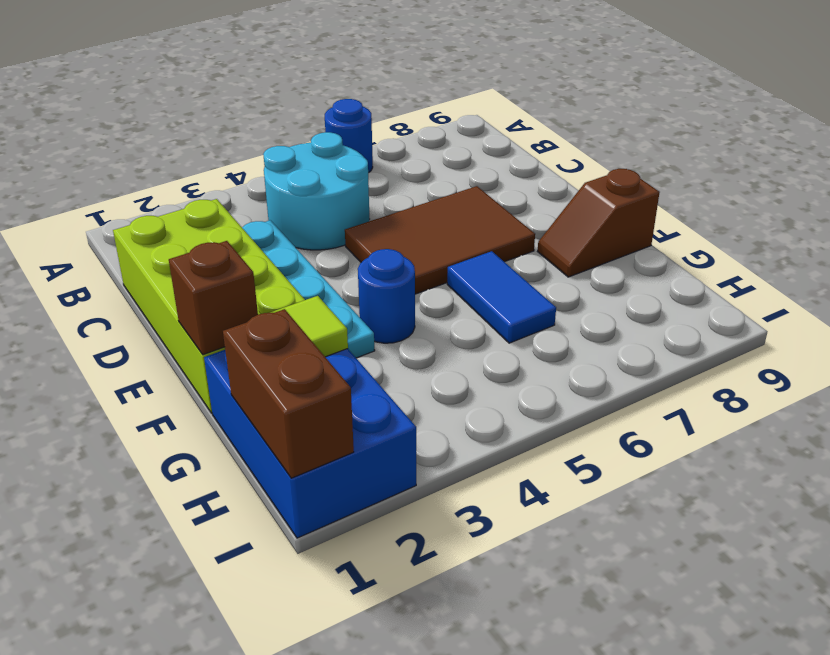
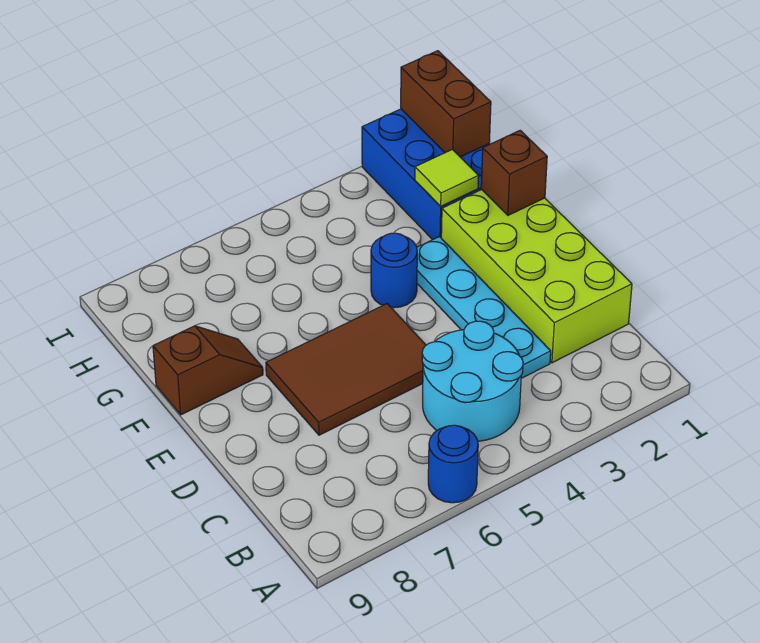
blue tile F6:G6 level 1 -> none

